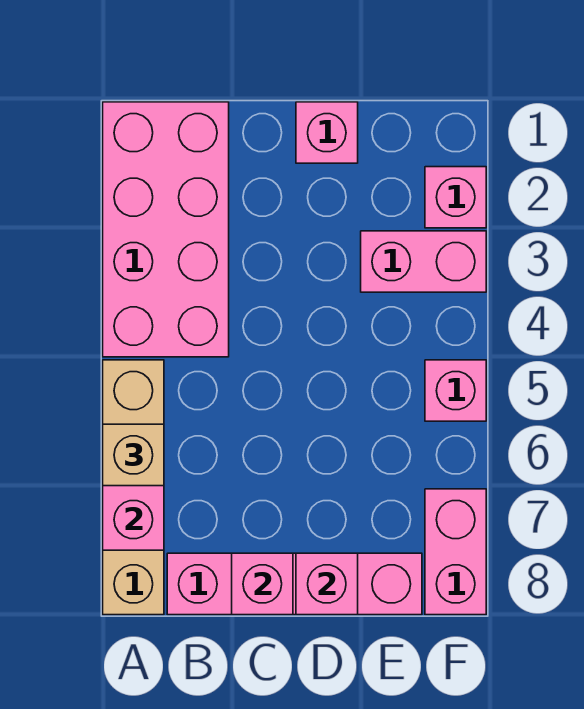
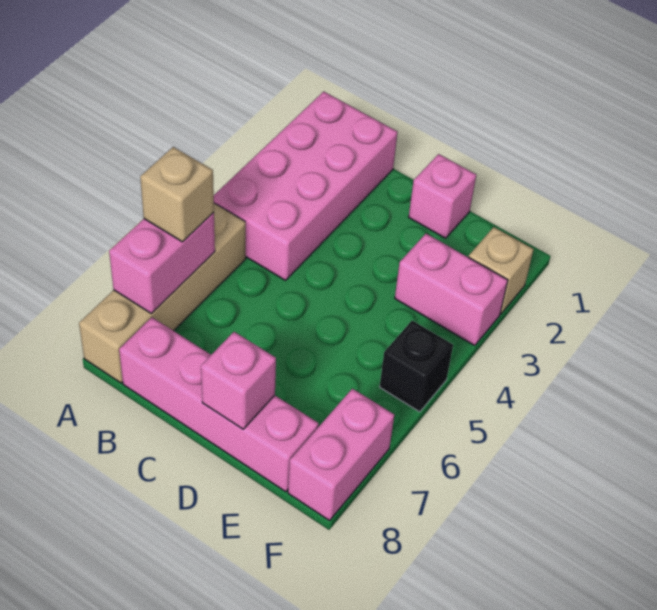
pink brick C8 level 2 -> none
pink brick F2 level 1 -> tan brick F2 level 1
pink brick F5 level 1 -> black brick F5 level 1

